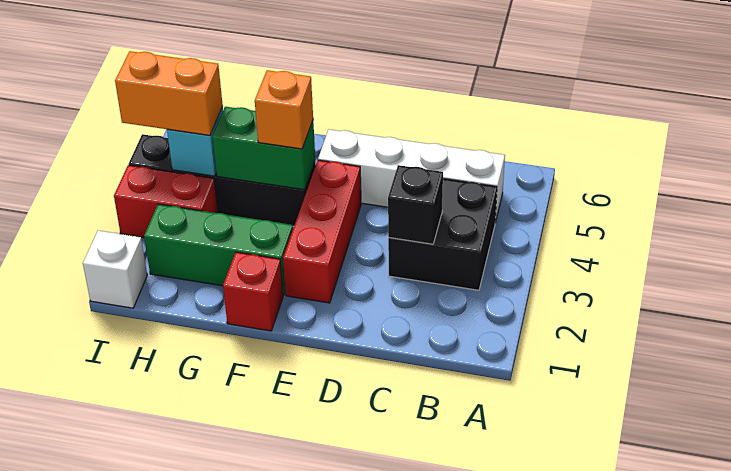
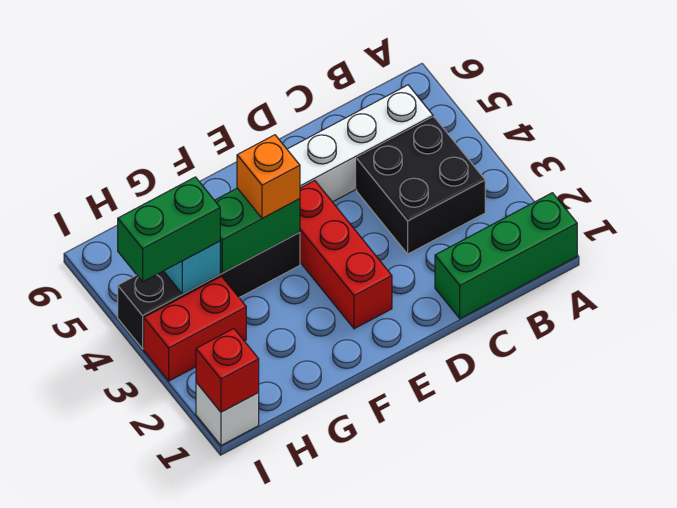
black brick C3 level 2 -> none
red brick F1 level 1 -> red brick I1 level 2
green brick F2:H2 level 1 -> green brick A1:C1 level 1
orange brick H4:I4 level 3 -> green brick H4:I4 level 3

